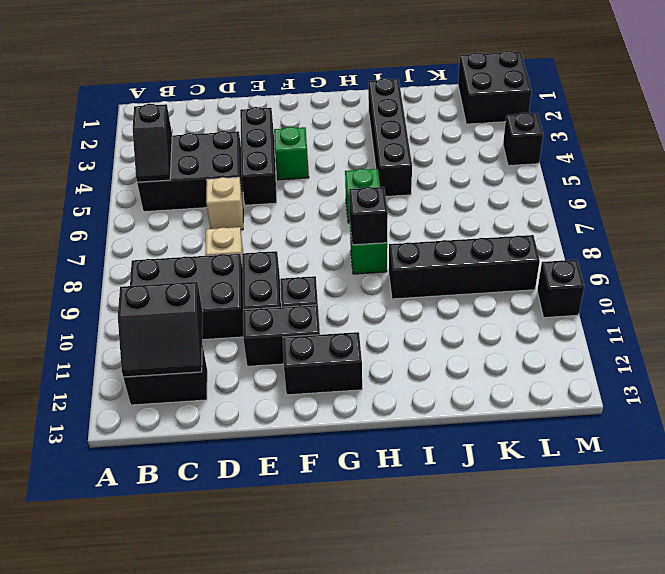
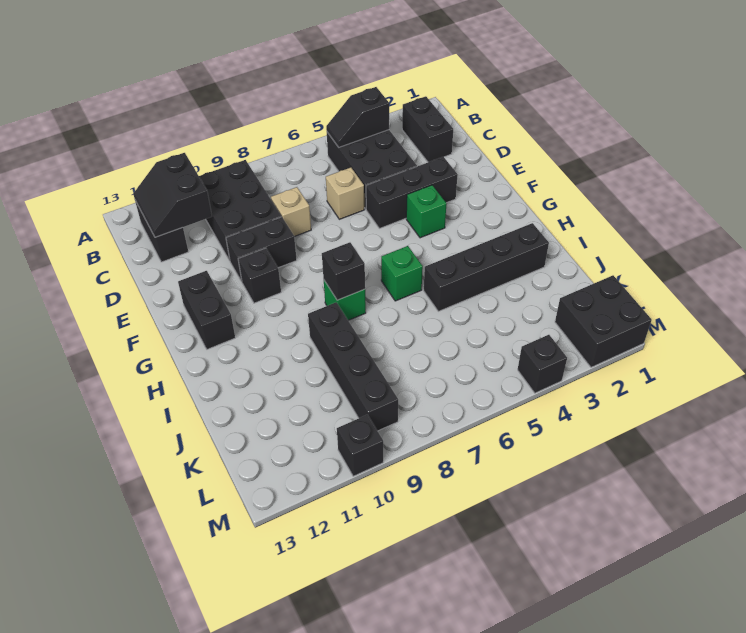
black brick E11:F11 level 1 -> black brick B2:C2 level 1

